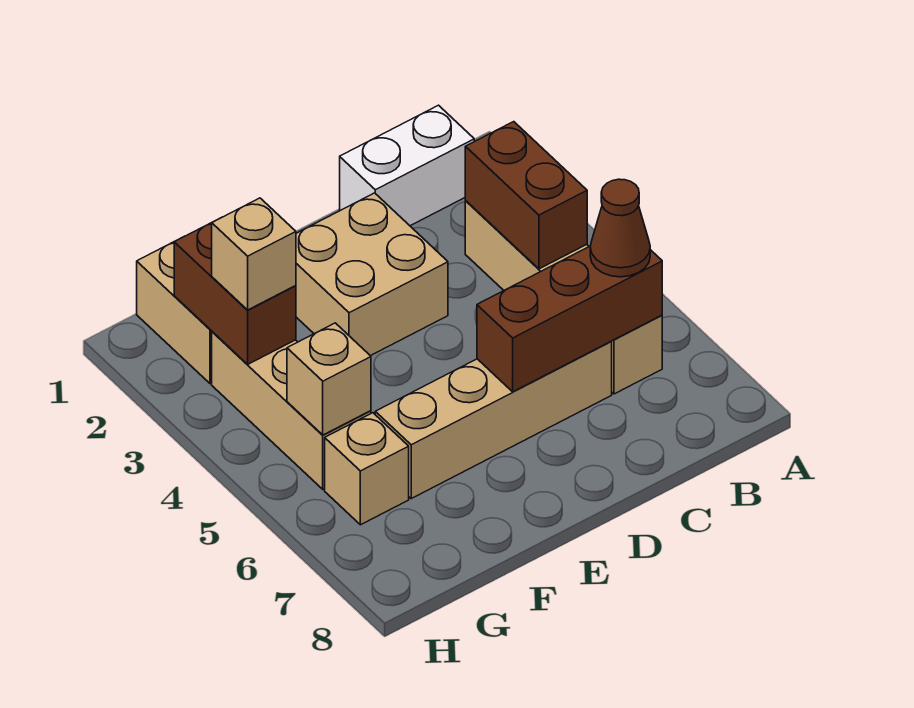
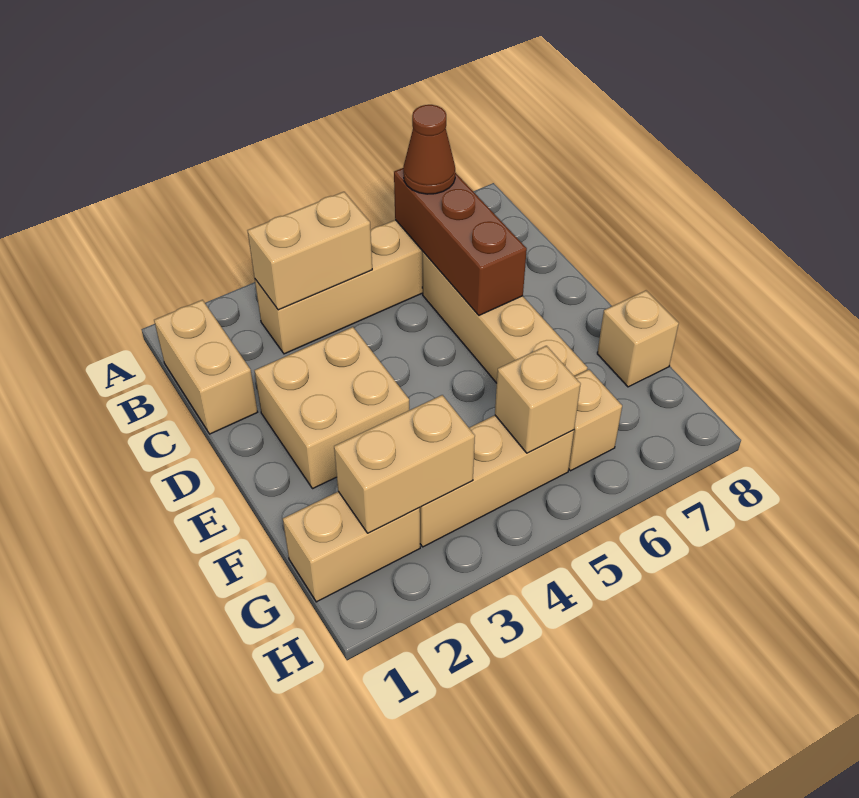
white brick B1:C1 level 1 -> tan brick B1:C1 level 1
brown brick B3:B4 level 2 -> tan brick B3:B4 level 2
brown brick G2:G3 level 2 -> tan brick G2:G3 level 2
tan brick G3 level 3 -> tan brick F8 level 1

